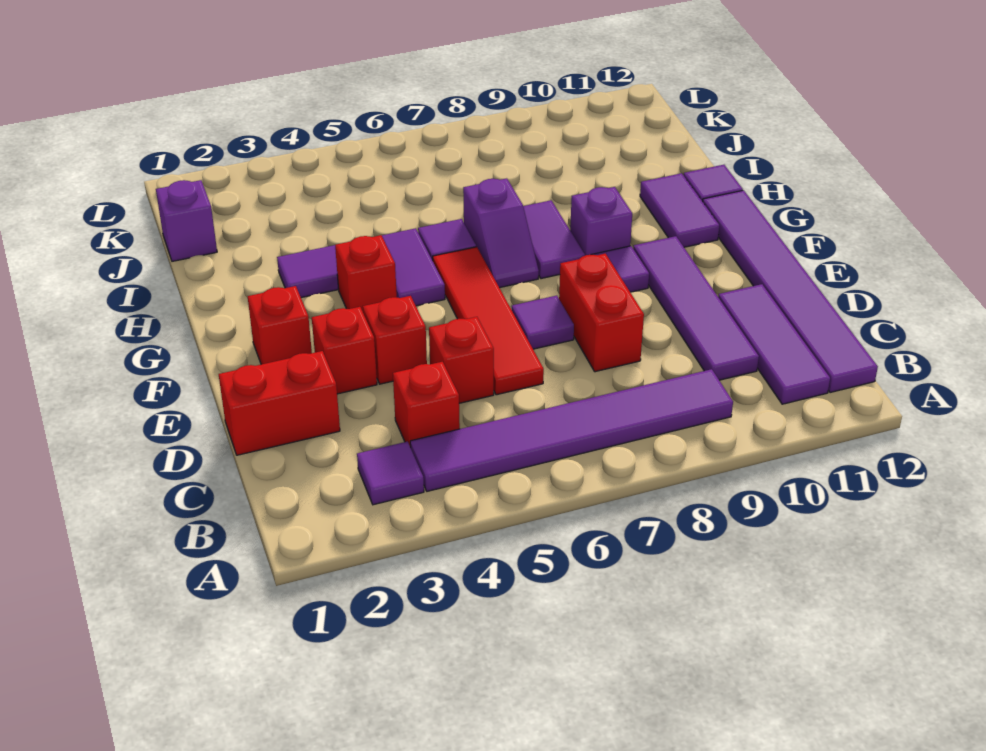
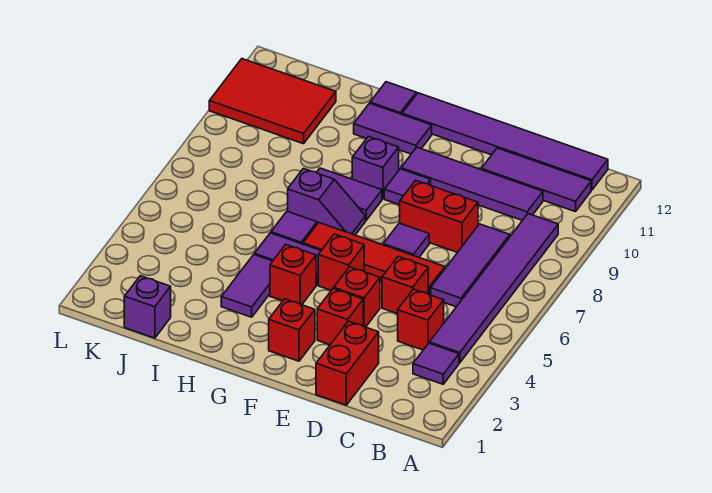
none -> purple tile C6:C8 level 1
none -> red brick F5 level 1
none -> red tile J10:L11 level 1

